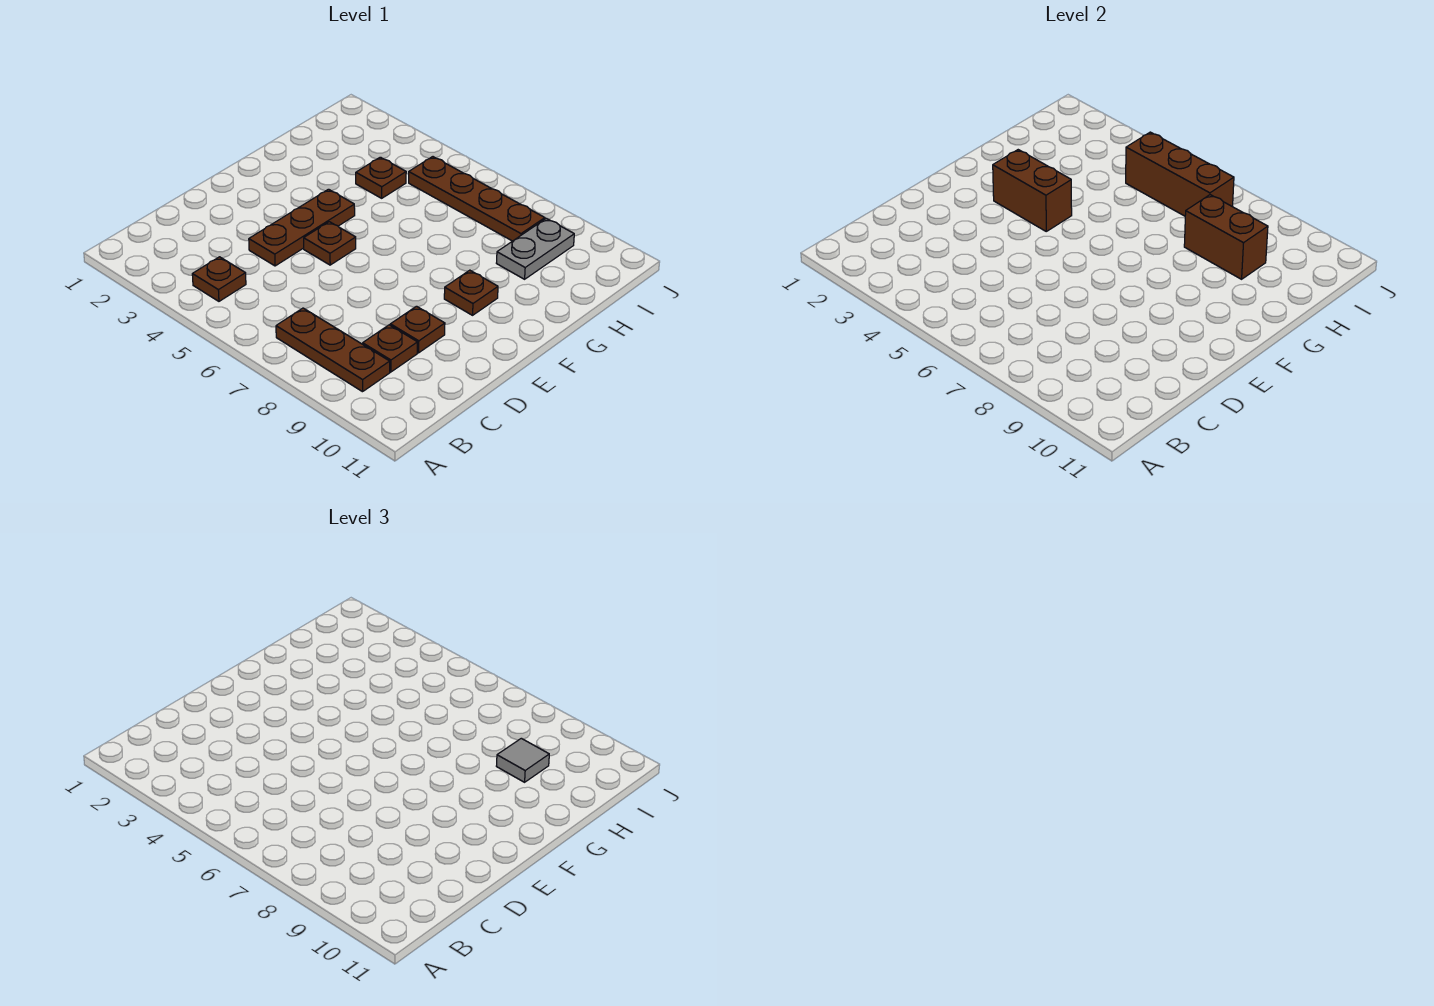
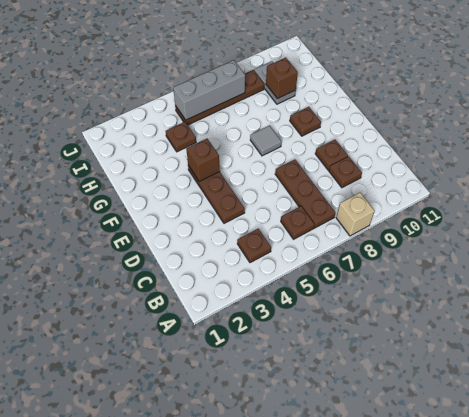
none -> tan brick A8 level 1
brown plate B7:B9 level 1 -> brown plate B7:D7 level 1
brown plate E5 level 1 -> brown plate B6 level 1
brown brick F3:F4 level 2 -> brown brick F4 level 2
brown brick H8:H9 level 2 -> brown brick H9 level 2
grey tile H9 level 3 -> grey tile F7 level 1
brown brick I5:I7 level 2 -> grey brick I5:I7 level 2

